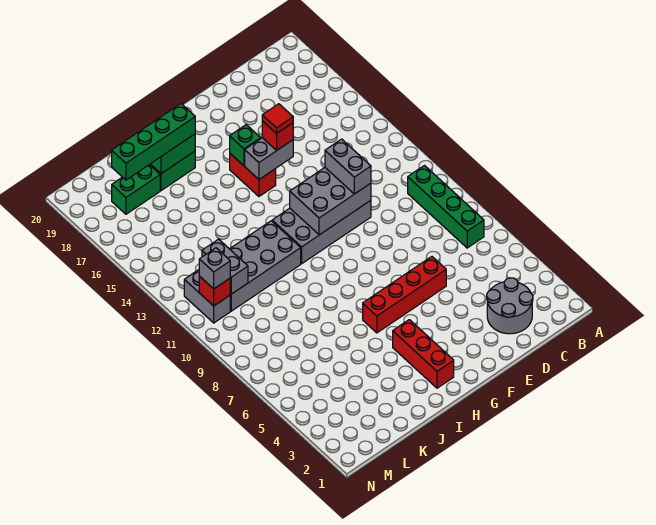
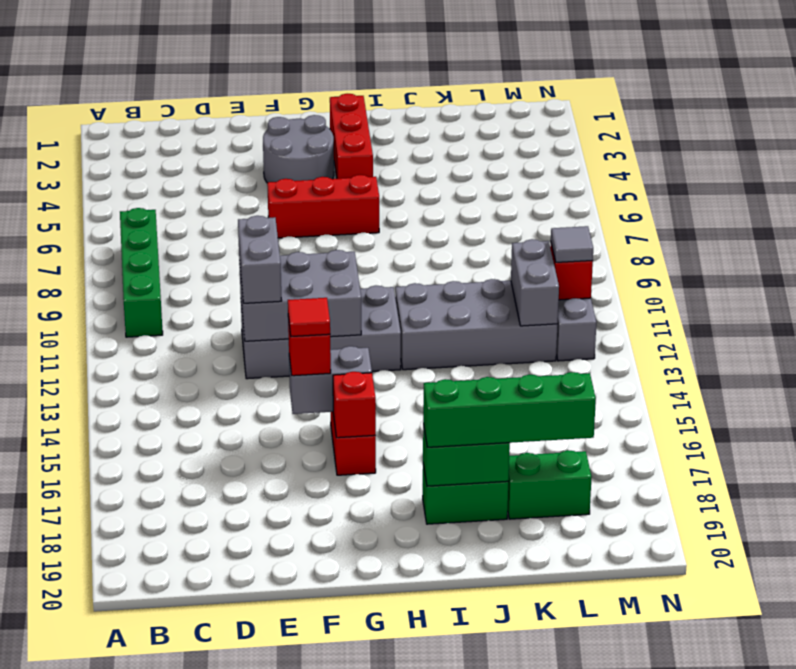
grey round brick C2:D3 level 1 -> grey round brick F3:G4 level 1
red brick E6:H6 level 1 -> red brick F6:H6 level 1
green brick G16 level 2 -> red brick G16 level 2
grey brick M11 level 3 -> grey tile M11 level 3

